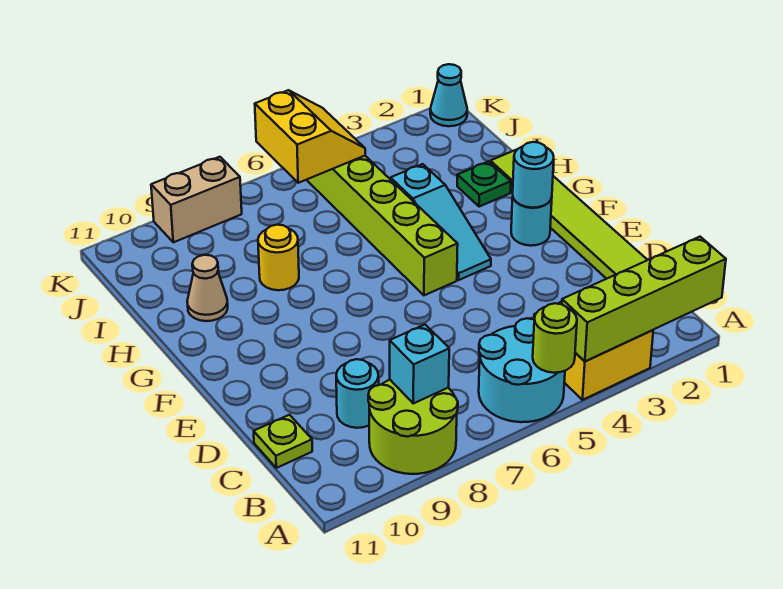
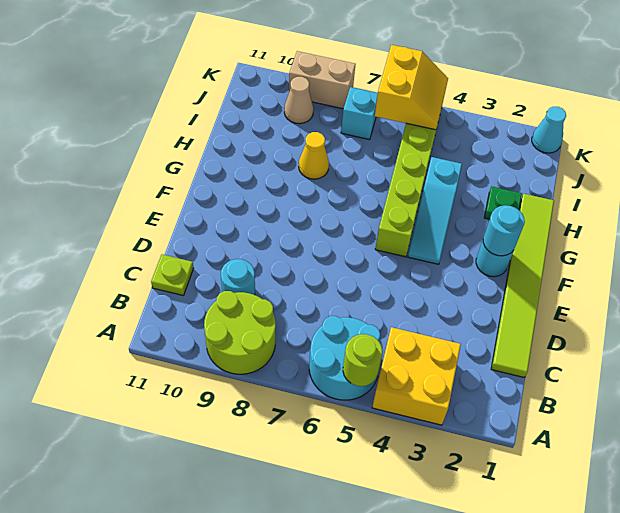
lime brick A1:A4 level 2 -> none
cyan brick B8 level 2 -> cyan brick J7 level 1
yellow round brick H8 level 1 -> yellow cone H8 level 1
tan cone H10 level 1 -> tan cone J9 level 1

